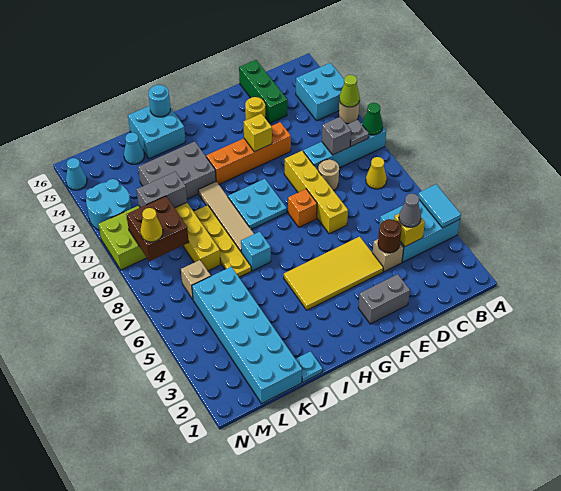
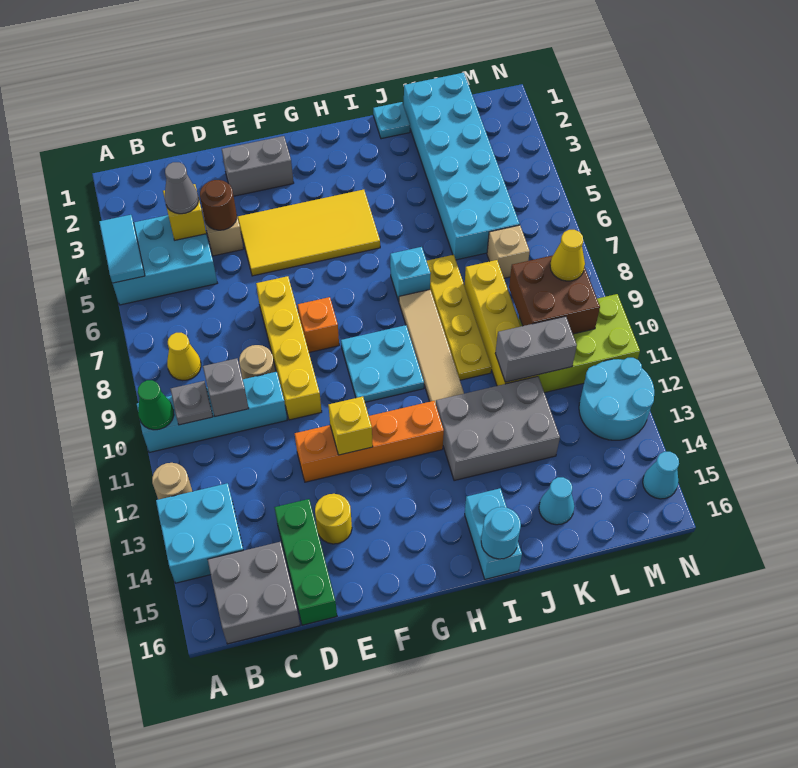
lime cone A12 level 2 -> none
none -> grey brick B15:C16 level 1
cyan brick I15:J16 level 1 -> cyan brick I15:I16 level 1

